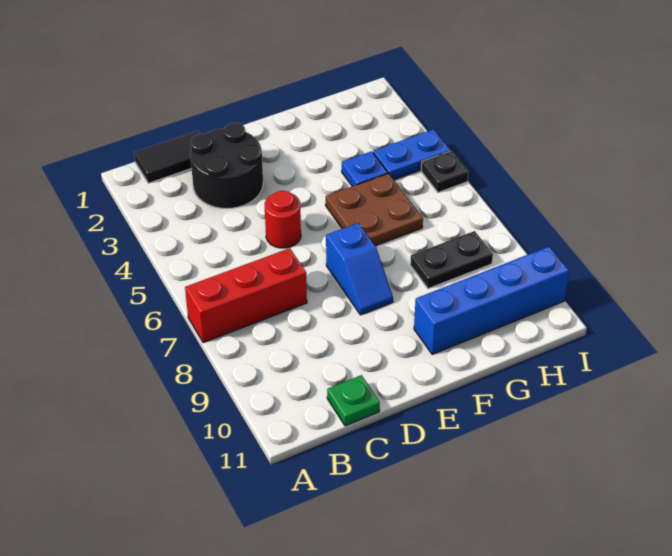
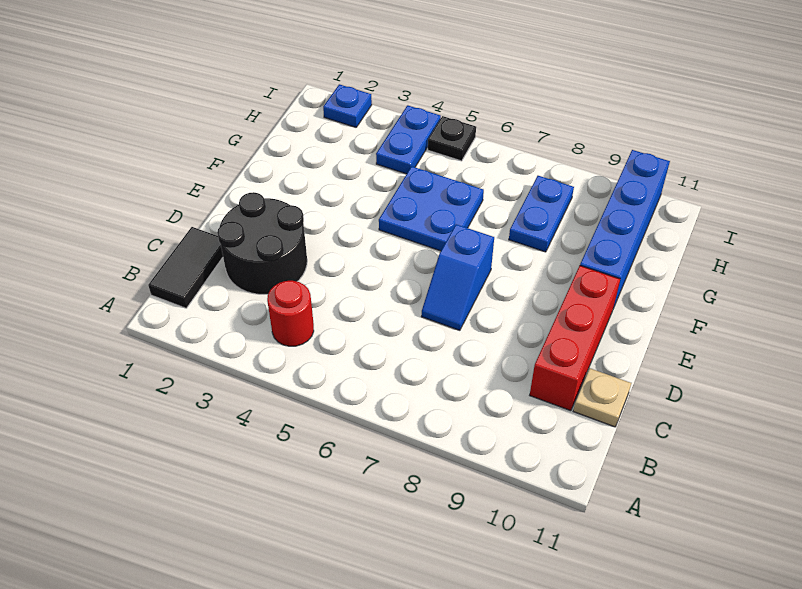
red brick A7:C7 level 1 -> red brick C10:E10 level 1
green plate C11 level 1 -> tan plate C11 level 1
red round brick D5 level 1 -> red round brick B4 level 1
blue slope E7:E8 level 1 top 7 -> blue slope D7:E7 level 1 top E
brown plate F5:G6 level 1 -> blue plate F5:G6 level 1
blue plate G4 level 1 -> blue plate I2 level 1
black plate G8:H8 level 1 -> blue plate G8:H8 level 1

